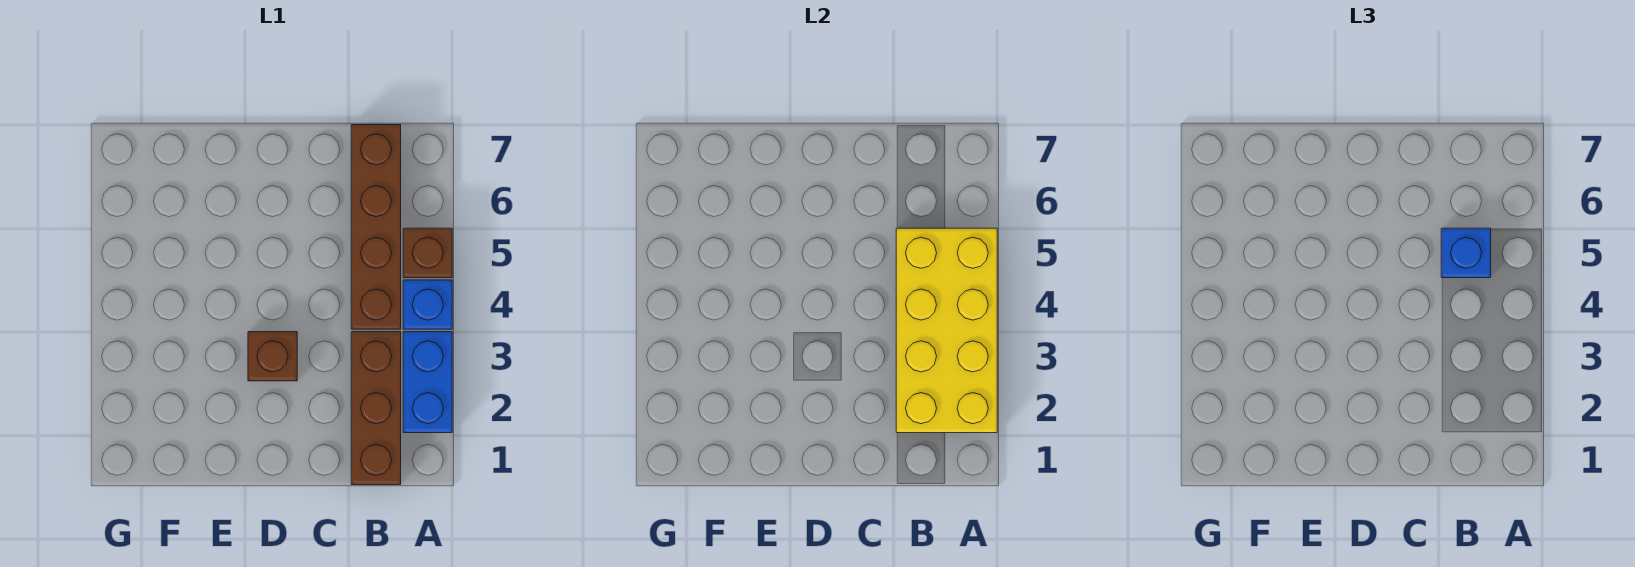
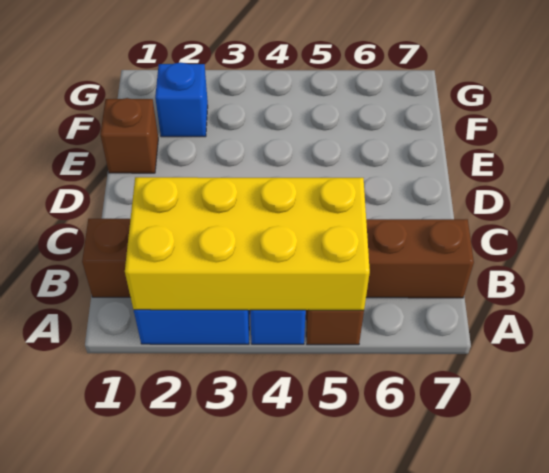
blue brick B5 level 3 -> blue brick F2 level 1
brown brick D3 level 1 -> brown brick E1 level 1

